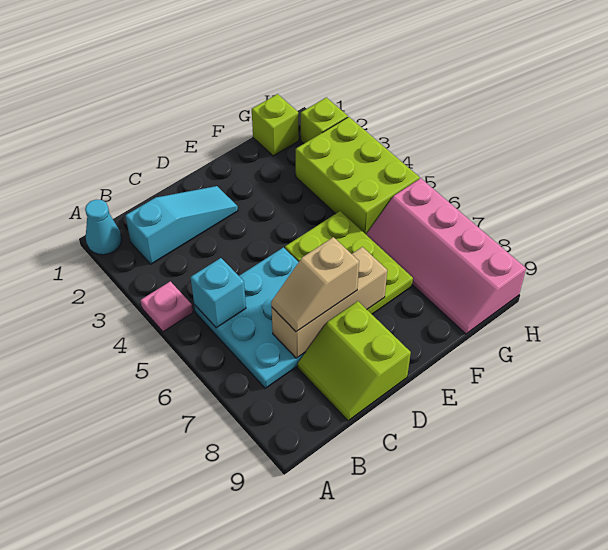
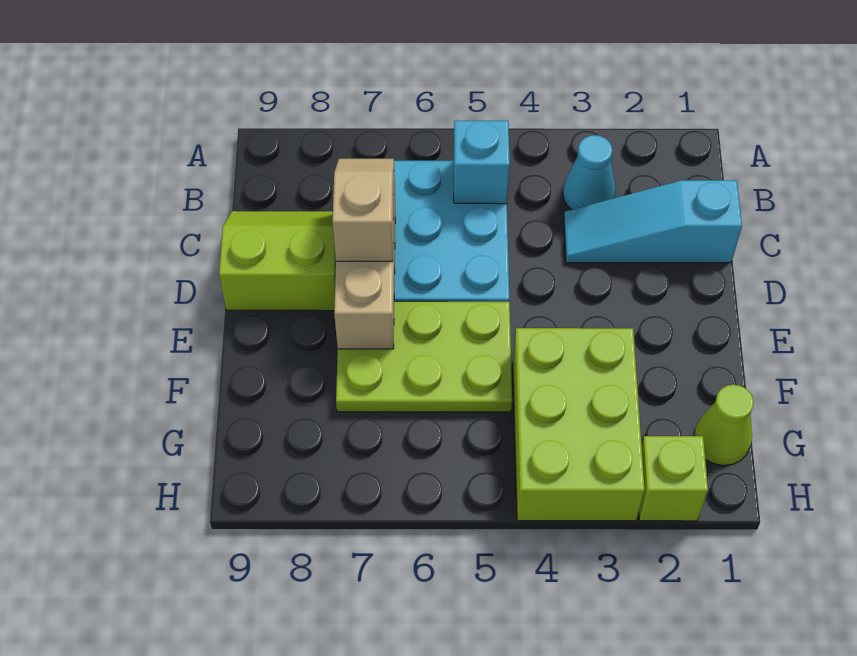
cyan cone A1 level 1 -> cyan cone B3 level 1
pink plate A4 level 1 -> none
cyan slope B2:D2 level 1 top B -> cyan slope C1:C3 level 1 top 1
lime brick G1 level 1 -> lime cone G1 level 1
lime brick G3:H5 level 1 -> lime brick F3:H4 level 1
pink slope G6:H9 level 1 top H -> none

